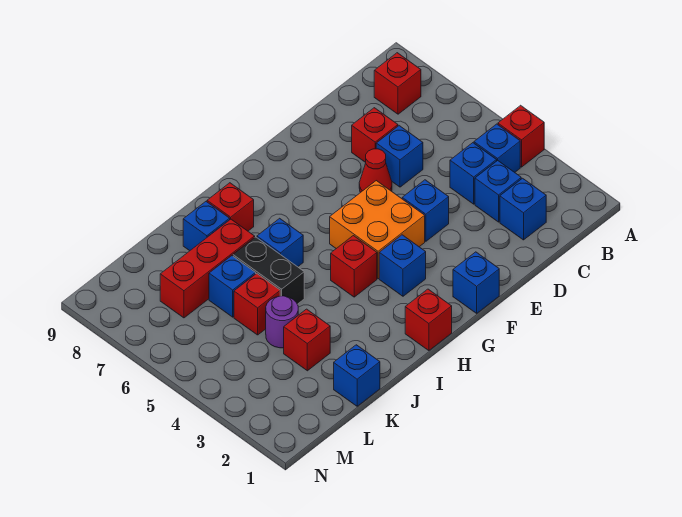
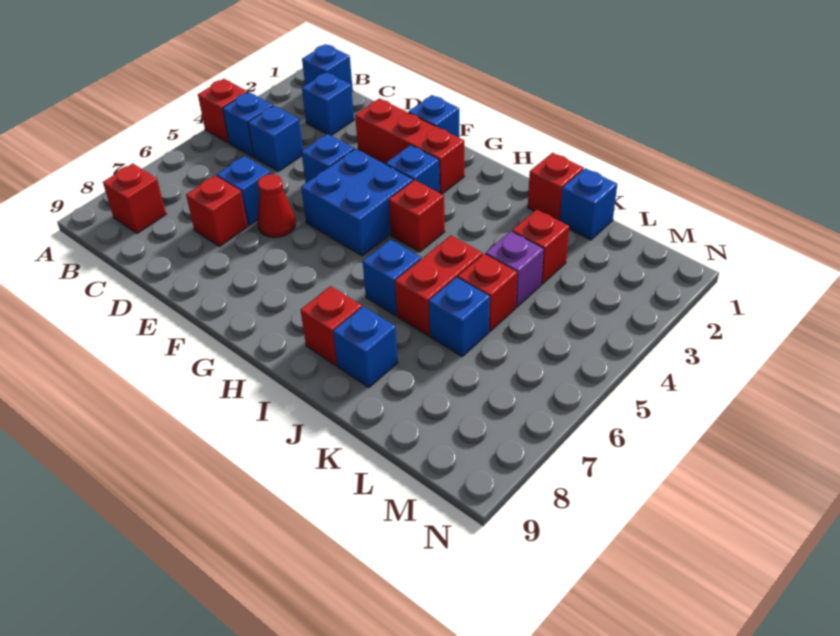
blue brick C3 level 1 -> blue brick B1 level 1
orange brick F4:G5 level 1 -> blue brick F4:G5 level 1
red brick H1 level 1 -> red brick J1 level 1
black brick J5:J6 level 1 -> red brick J5:J6 level 1
red brick J7:L7 level 1 -> red brick E2:G2 level 1
purple round brick K4 level 1 -> purple brick K4 level 1

